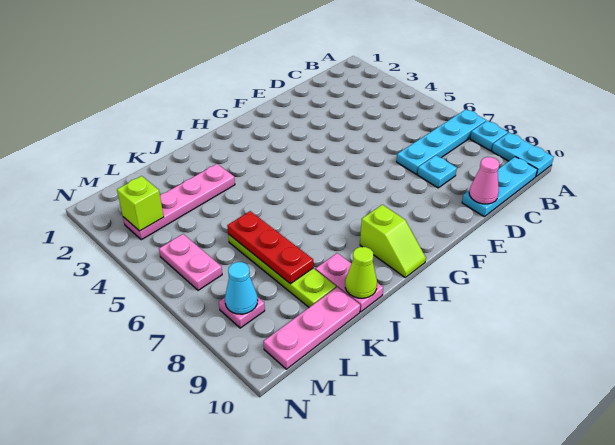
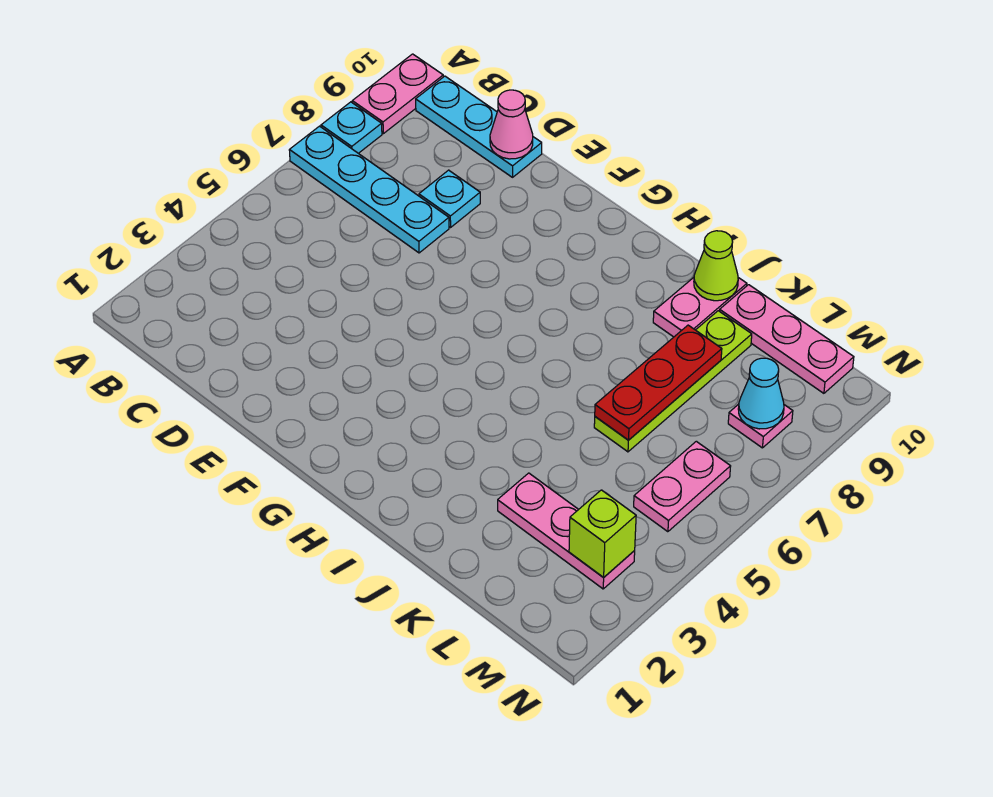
cyan plate A9:A10 level 1 -> pink plate A9:A10 level 1
lime slope H9:H10 level 1 top 9 -> none
pink plate J3:M3 level 1 -> pink plate K3:M3 level 1

